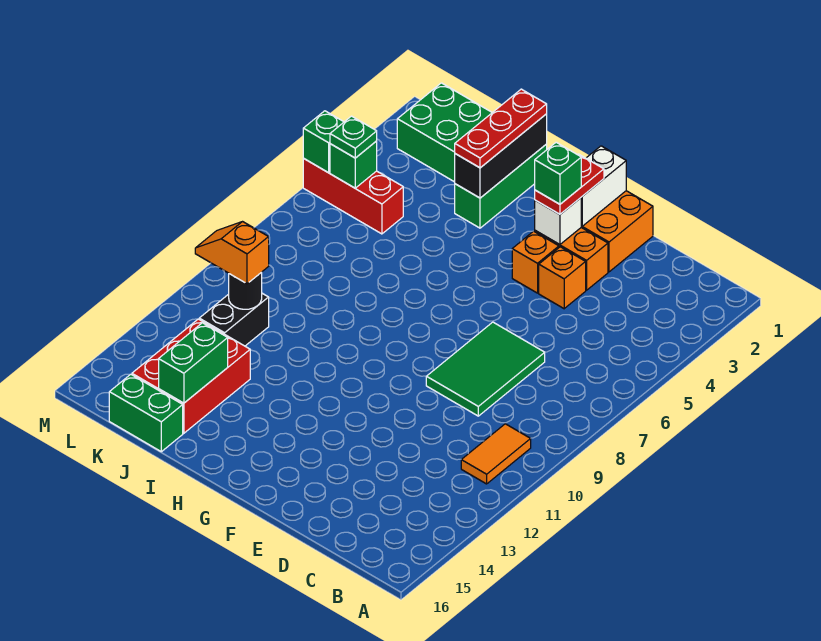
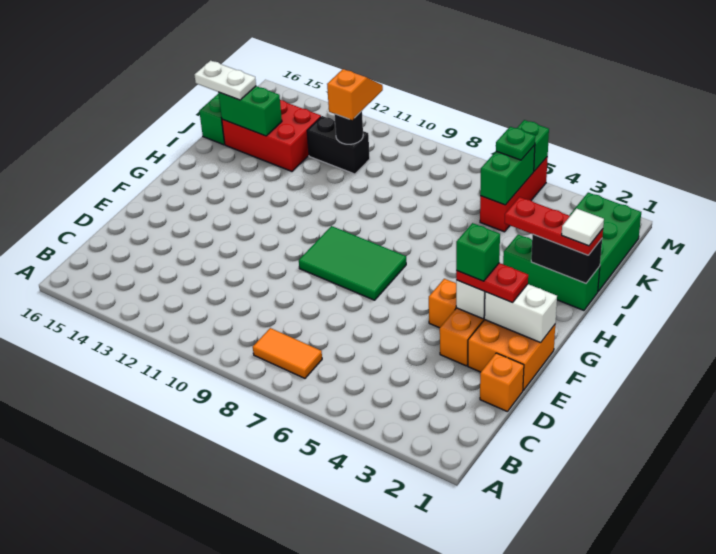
orange tile B10:B11 level 1 -> orange tile B7:B8 level 1
green tile D7:E9 level 1 -> green tile F7:G9 level 1
orange brick E4 level 1 -> orange brick D1 level 1
black brick I1:I3 level 2 -> black brick I1:I2 level 2
none -> white tile I1 level 4
none -> white plate J15:J16 level 3
green brick L5 level 2 -> green brick K5:L5 level 2

